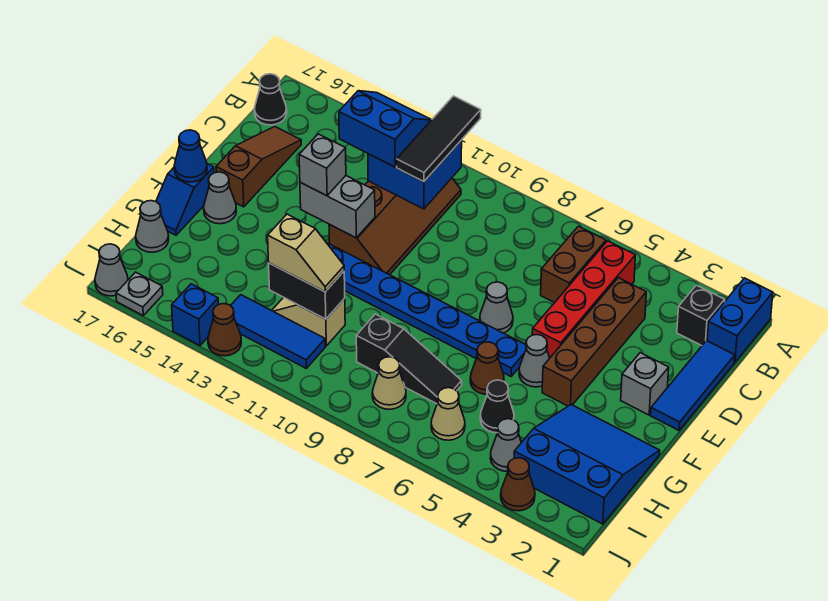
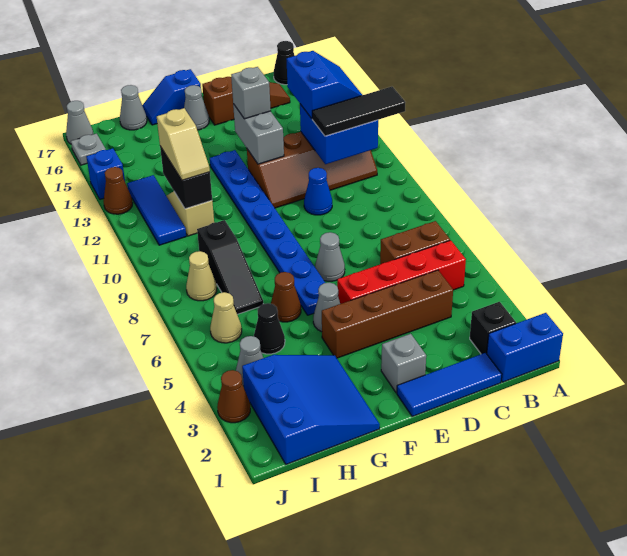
blue cone F17 level 2 -> blue cone D10 level 1

